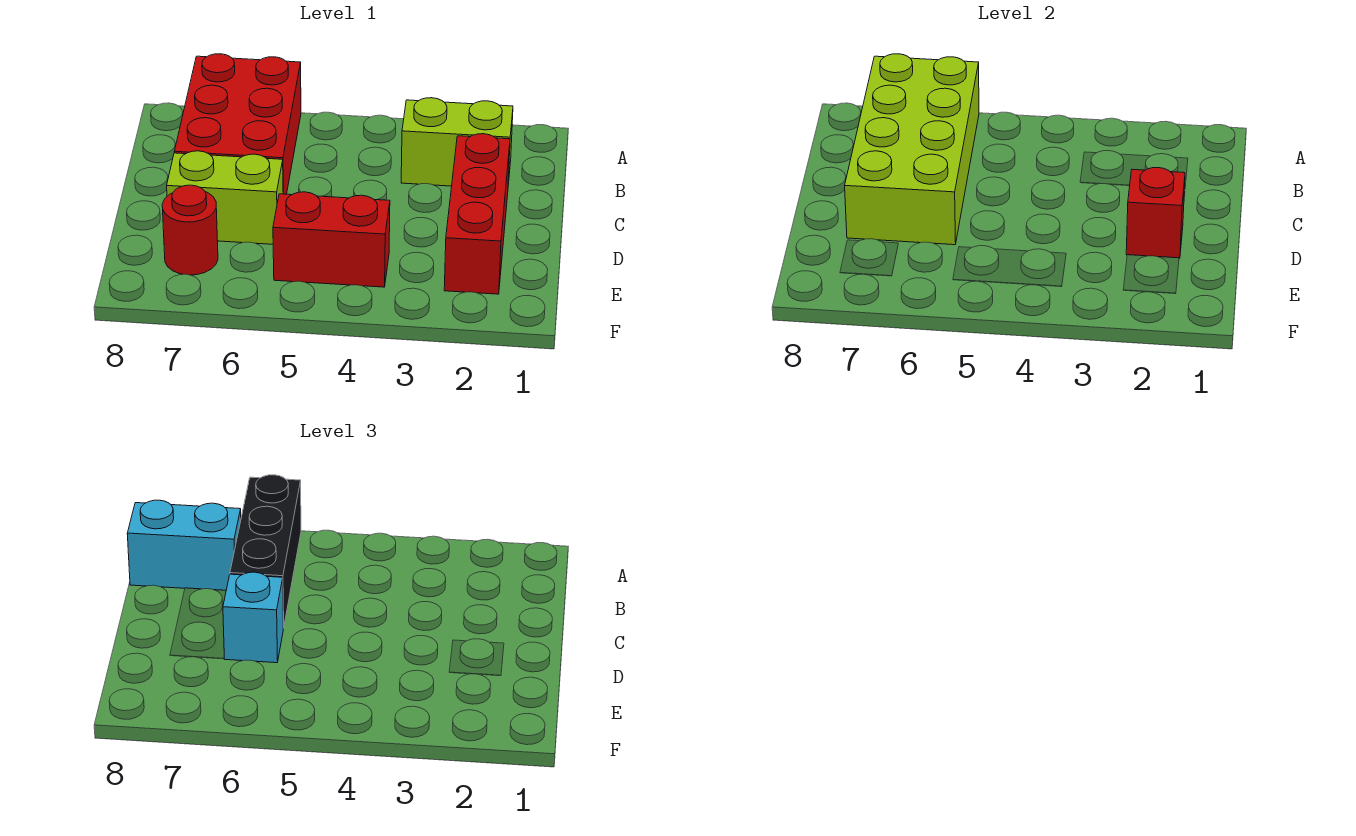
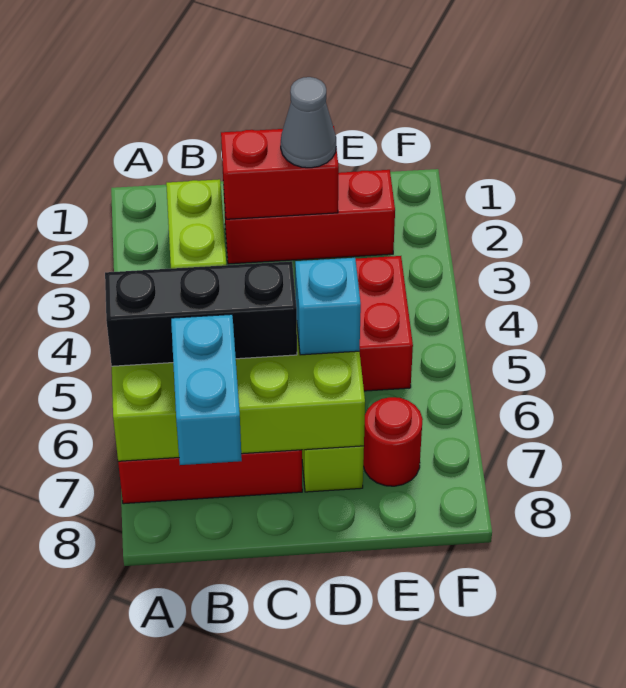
red brick D2 level 2 -> red brick C2:D2 level 2
none -> grey cone D2 level 3

